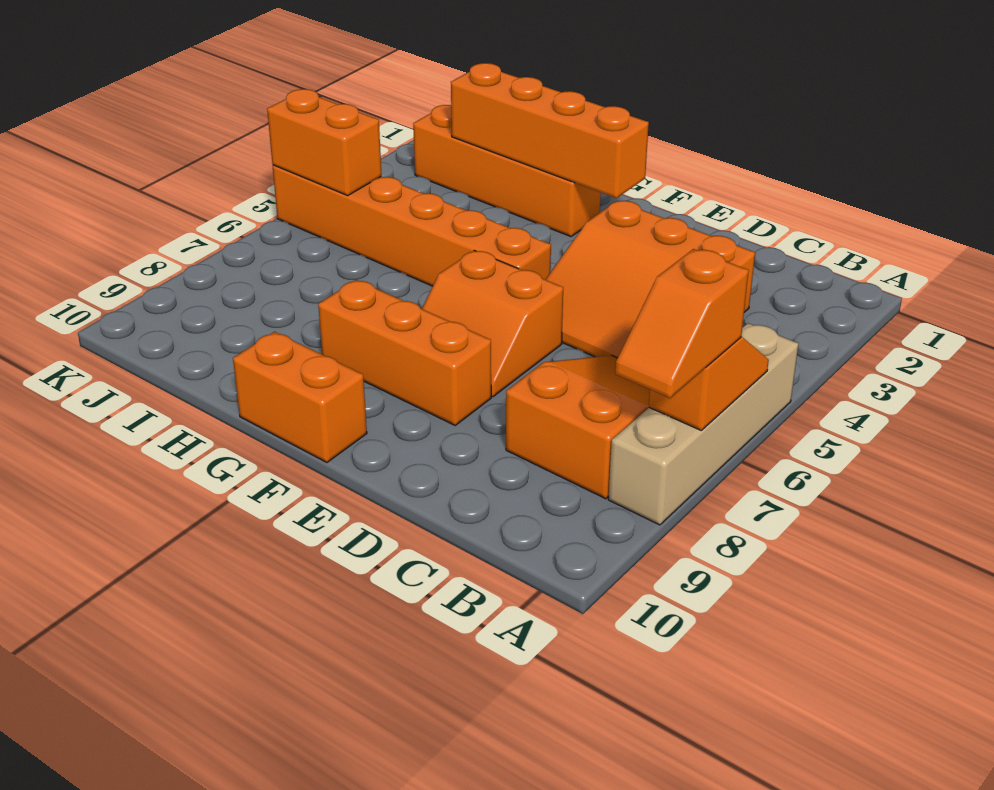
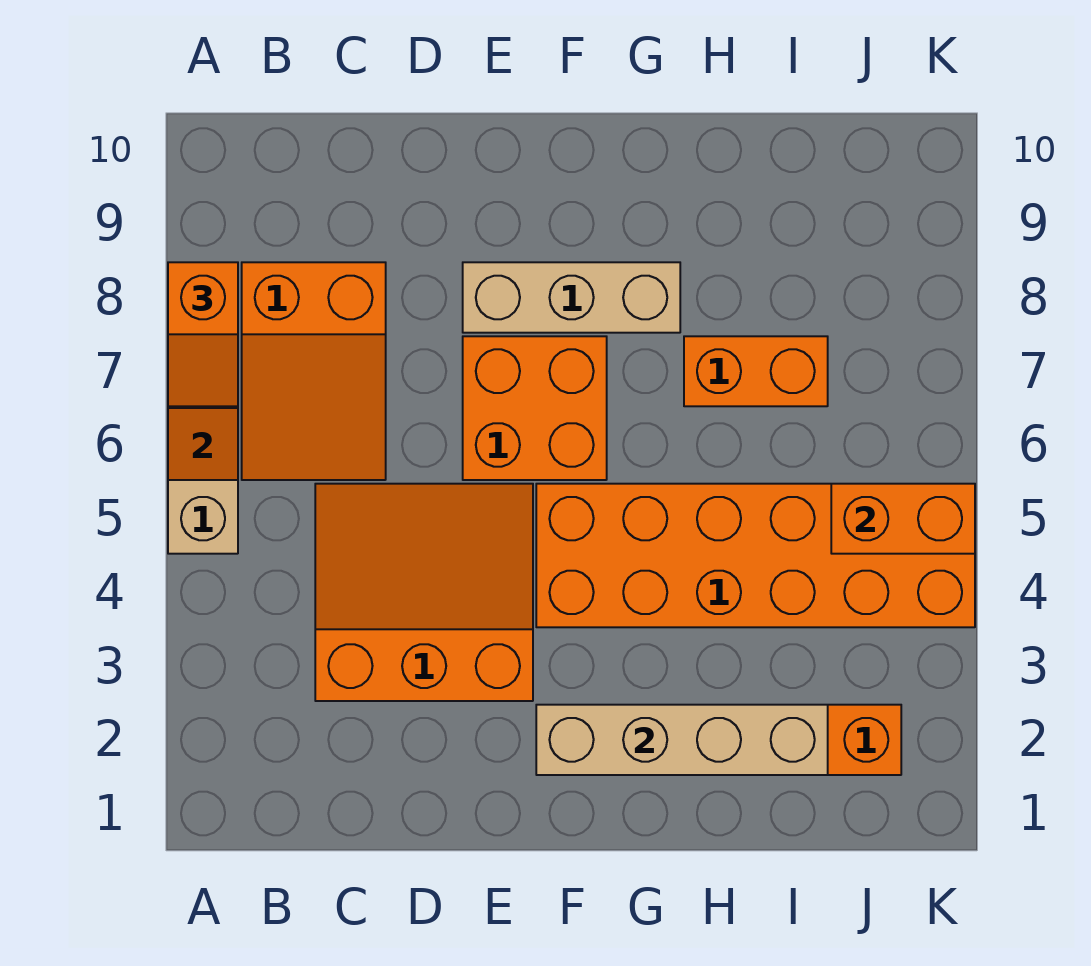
orange slope A7:A8 level 3 top 7 -> orange slope A7:A8 level 3 top 8
orange slope E6:F7 level 1 top 6 -> orange brick E6:F7 level 1
orange brick E8:G8 level 1 -> tan brick E8:G8 level 1
orange brick F2:I2 level 2 -> tan brick F2:I2 level 2
orange brick F5:K5 level 1 -> orange brick F4:K5 level 1
orange brick F10:G10 level 1 -> orange brick H7:I7 level 1

